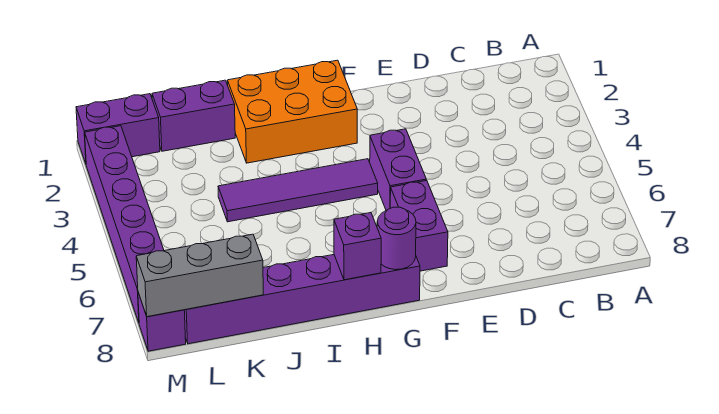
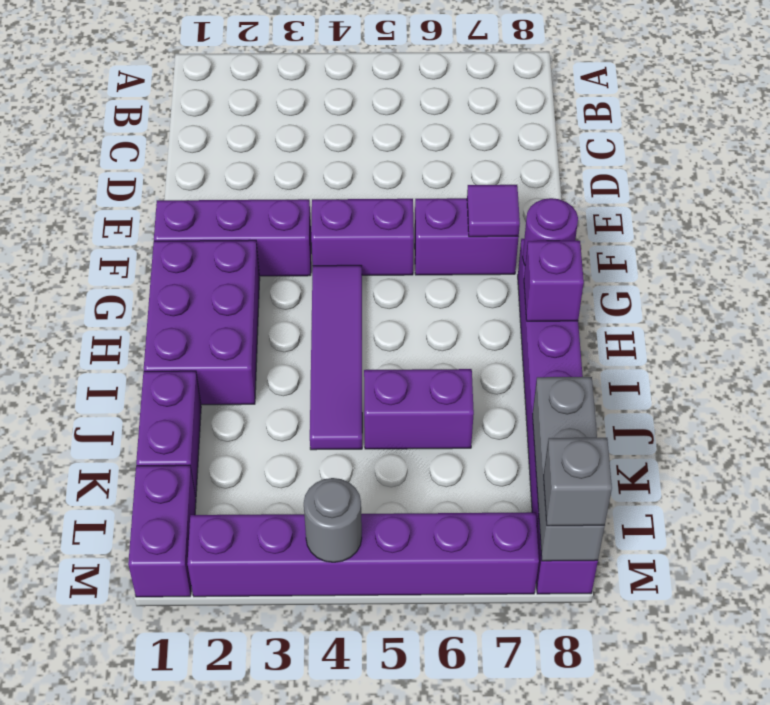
none -> purple brick F1:F3 level 1
none -> purple tile F7 level 2
orange brick G1:I2 level 1 -> purple brick G1:I2 level 1
none -> purple brick J5:J6 level 1
none -> grey round brick M4 level 2
none -> grey brick M8 level 3

